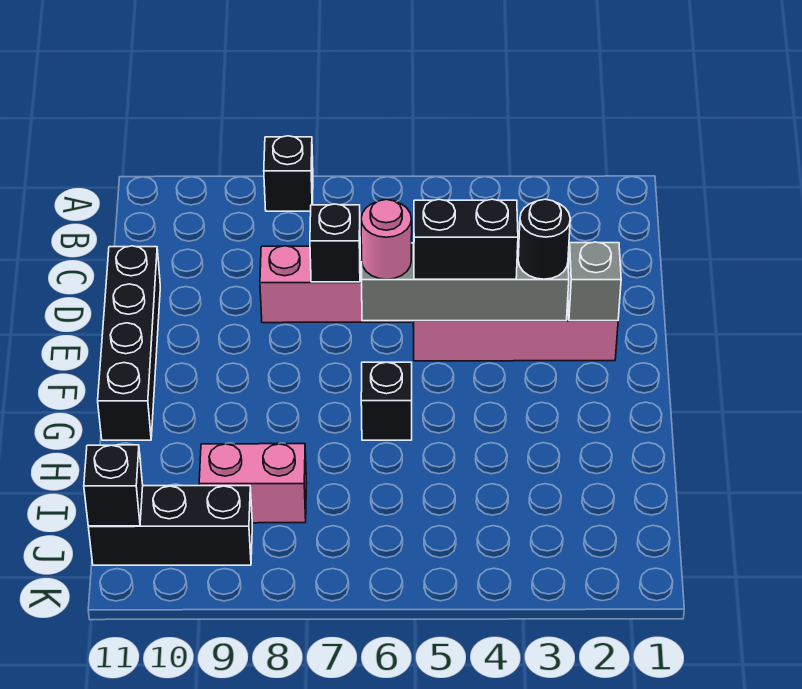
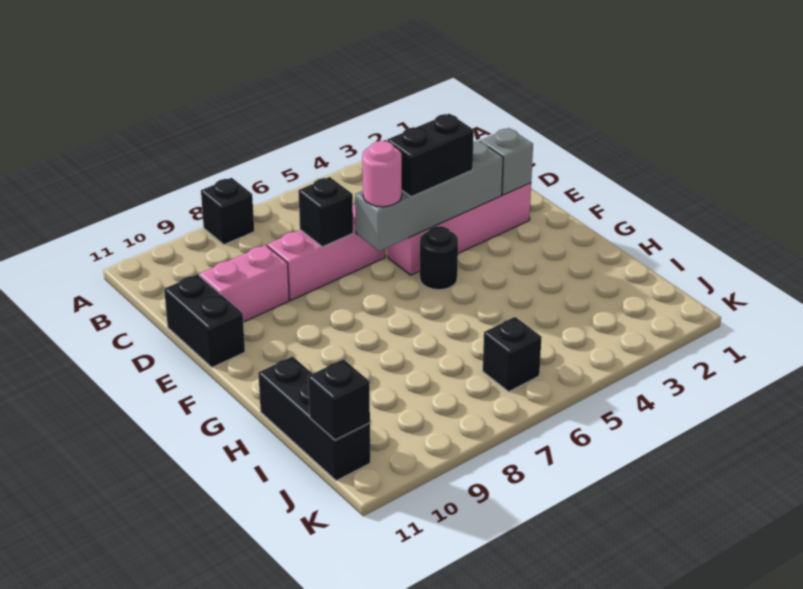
black brick D11:G11 level 1 -> black brick D11:E11 level 1
black round brick E3 level 3 -> black round brick F5 level 1
black brick G6 level 1 -> black brick J6 level 1
pink brick I8:I9 level 1 -> pink brick D9:D10 level 1
black brick J9:J11 level 1 -> black brick H11:J11 level 1

